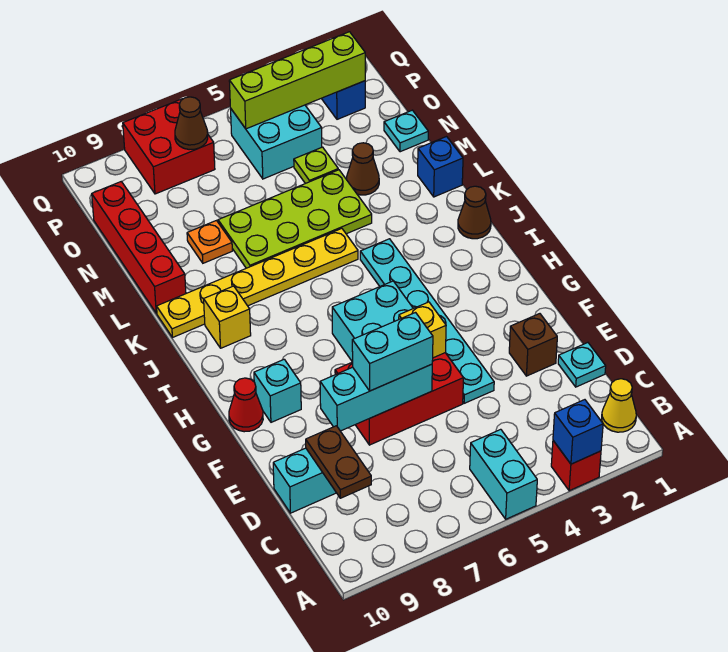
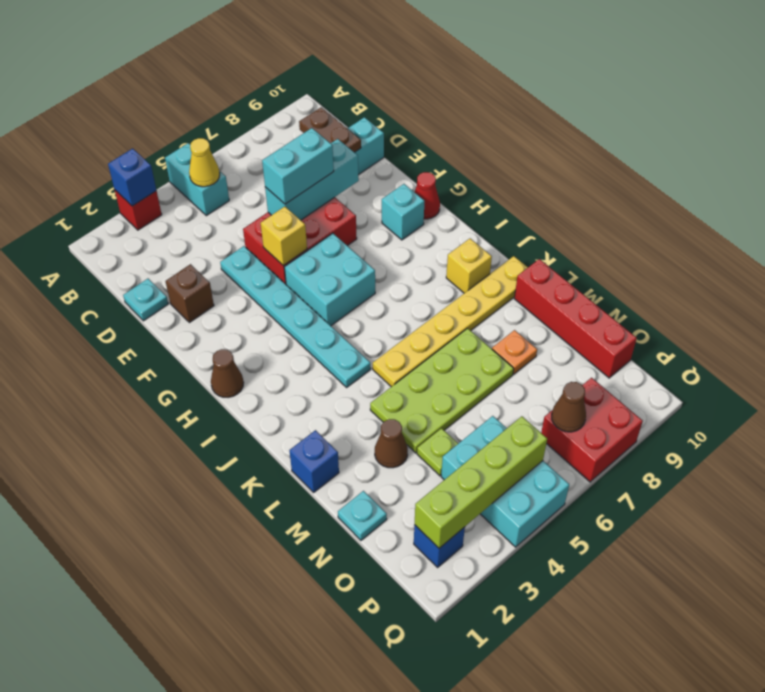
yellow cone B1 level 1 -> yellow cone B5 level 2
brown cone J1 level 1 -> brown cone H1 level 1
cyan brick O4:P5 level 1 -> cyan brick O4:Q5 level 1

